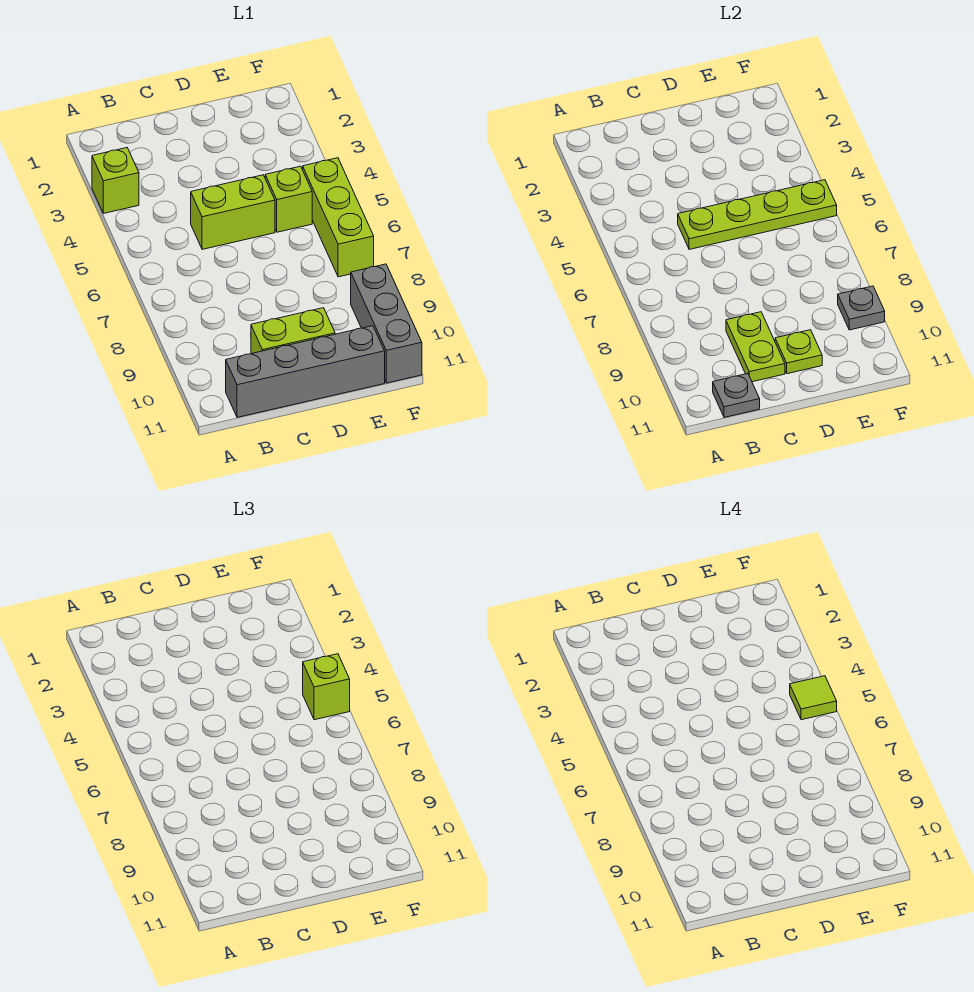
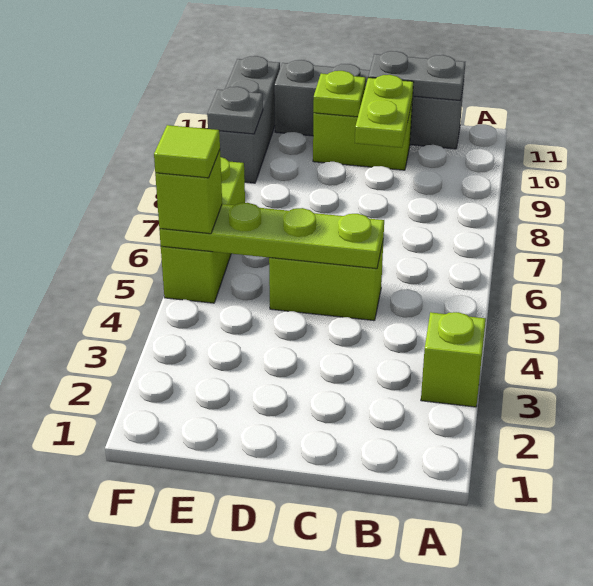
grey plate B11 level 2 -> grey plate B11:C11 level 2
lime brick E5 level 1 -> none

